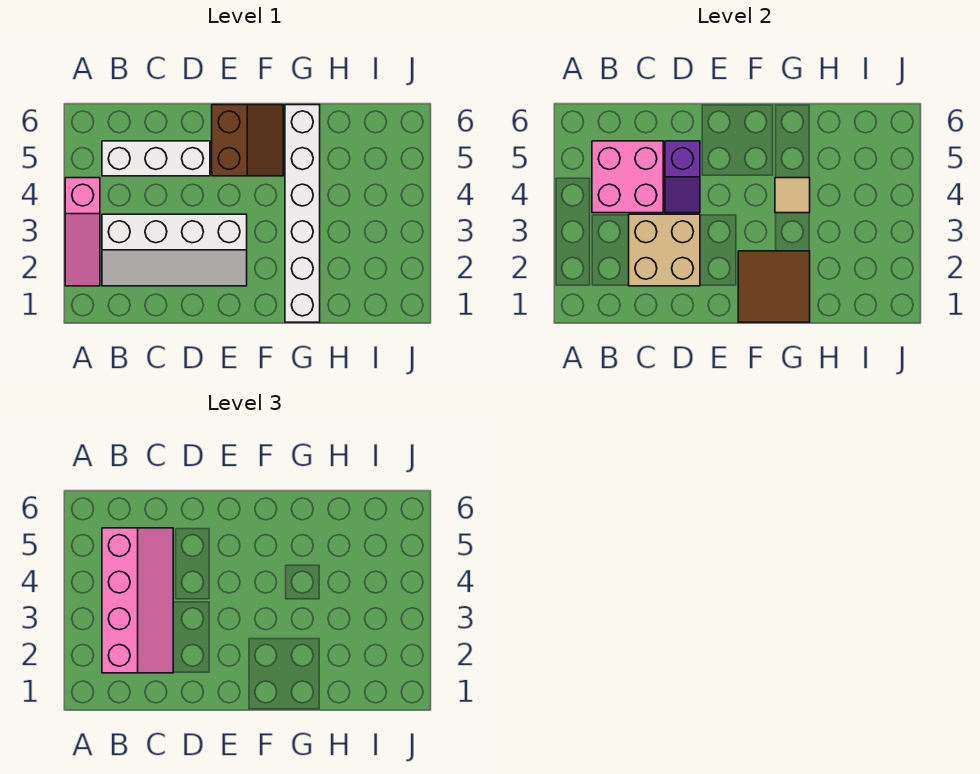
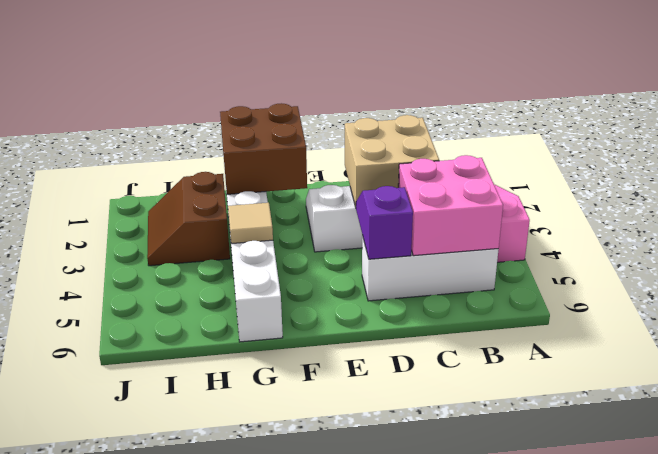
pink slope B2:C5 level 3 top B -> none
brown slope E5:F6 level 1 top E -> brown slope H2:I3 level 1 top H
brown tile F1:G2 level 2 -> brown brick F1:G2 level 2

